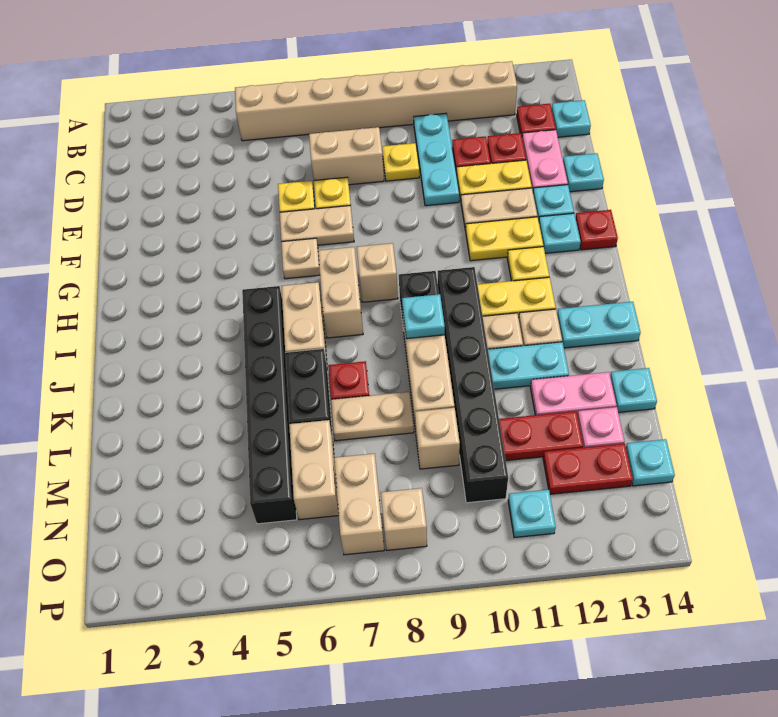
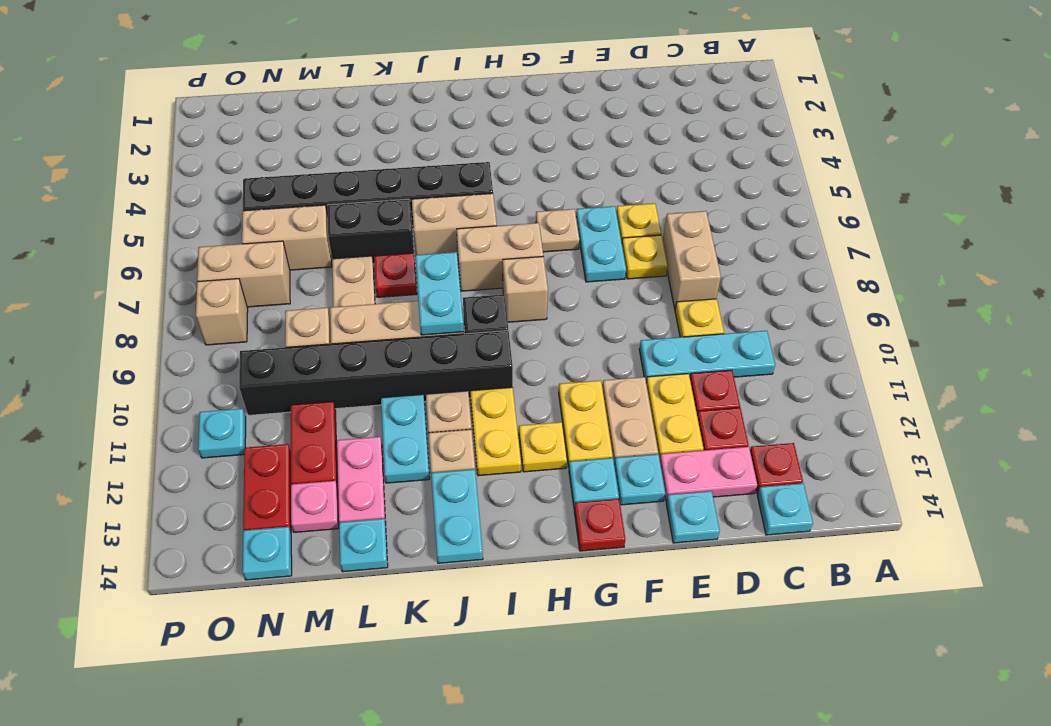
tan brick B5:B12 level 1 -> none
tan plate F6:F7 level 1 -> cyan plate F6:F7 level 1
cyan plate J9 level 2 -> cyan plate J8:J9 level 2

